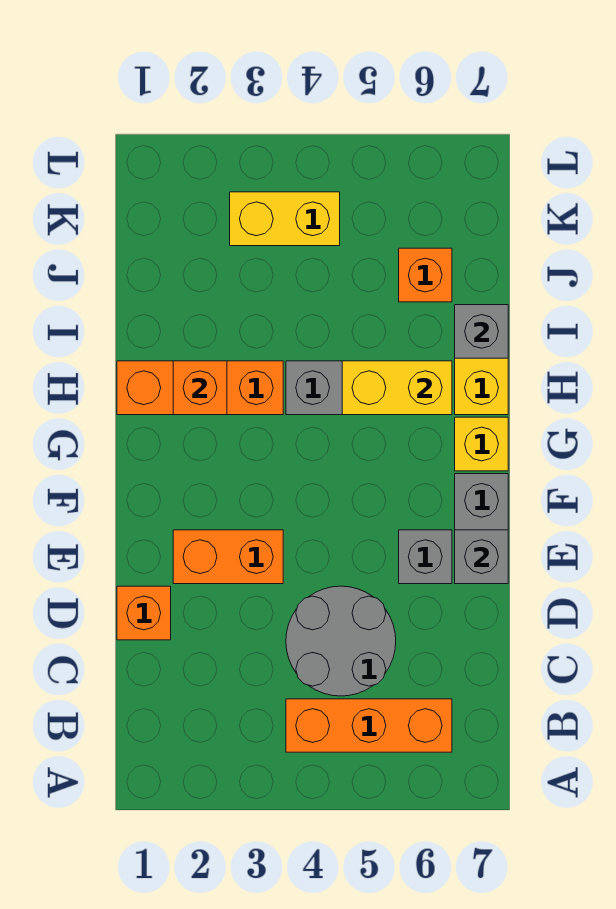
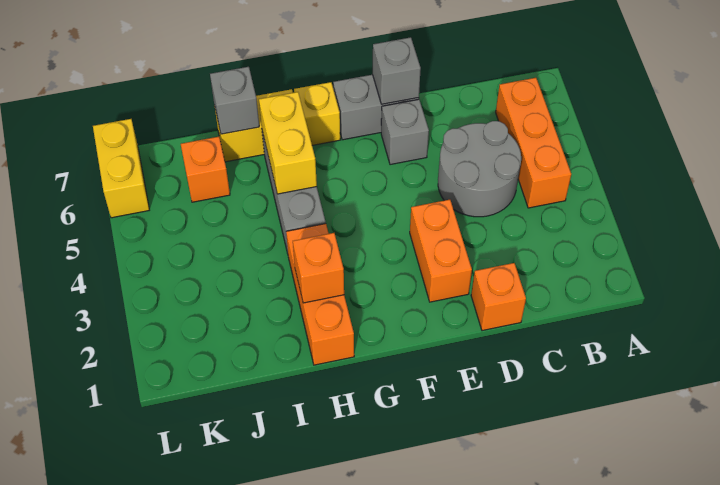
yellow brick K3:K4 level 1 -> yellow brick L6:L7 level 1

